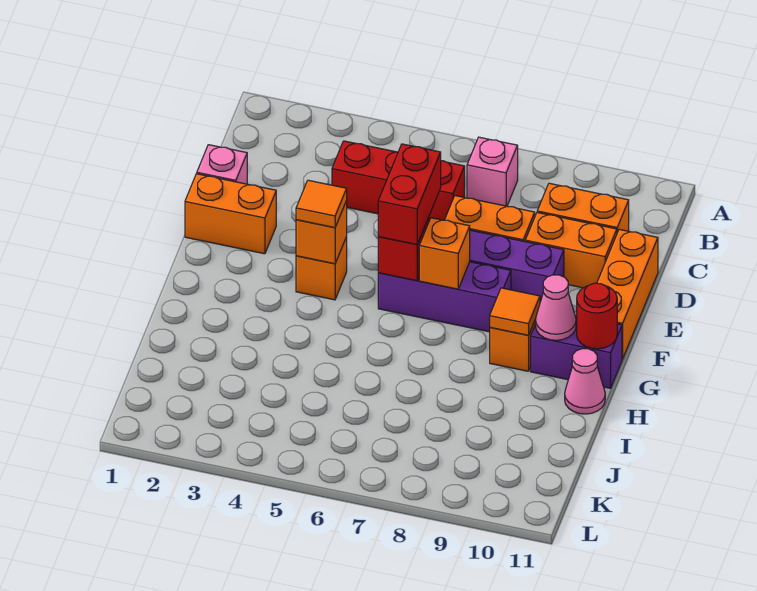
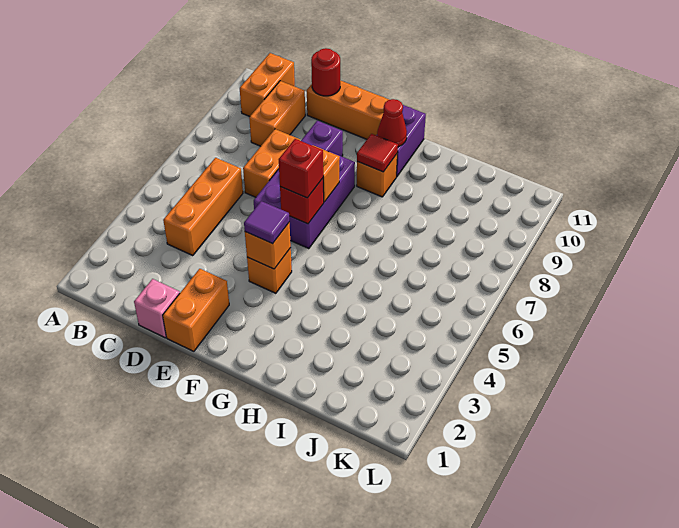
pink brick B7 level 1 -> none
red brick C4:C6 level 1 -> orange brick C4:C6 level 1
orange brick D9:D10 level 1 -> orange brick B10:B11 level 1
red brick E6:F6 level 3 -> red brick F6 level 3
orange tile F4 level 3 -> purple tile F4 level 3
orange tile G9 level 2 -> red tile G9 level 2
pink cone G10 level 2 -> red cone G10 level 2
red round brick G11 level 2 -> red round brick D11 level 2
pink cone H11 level 1 -> none

